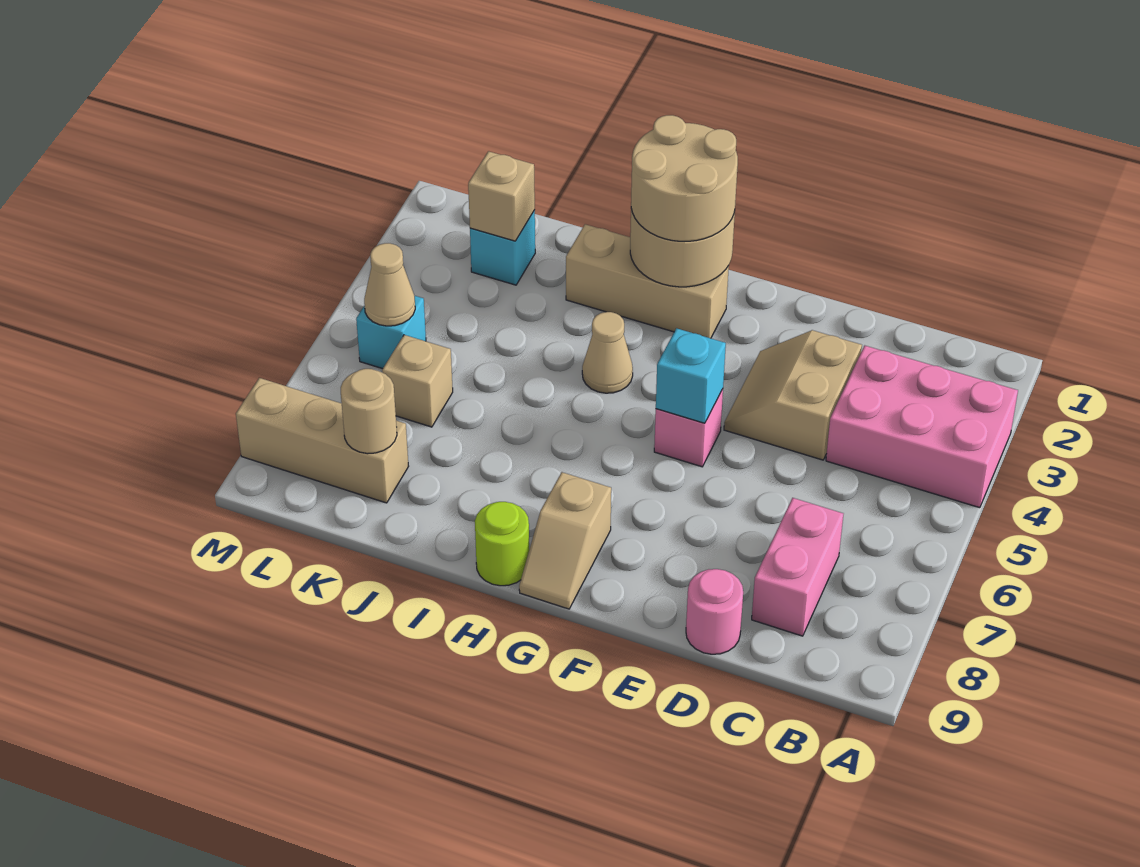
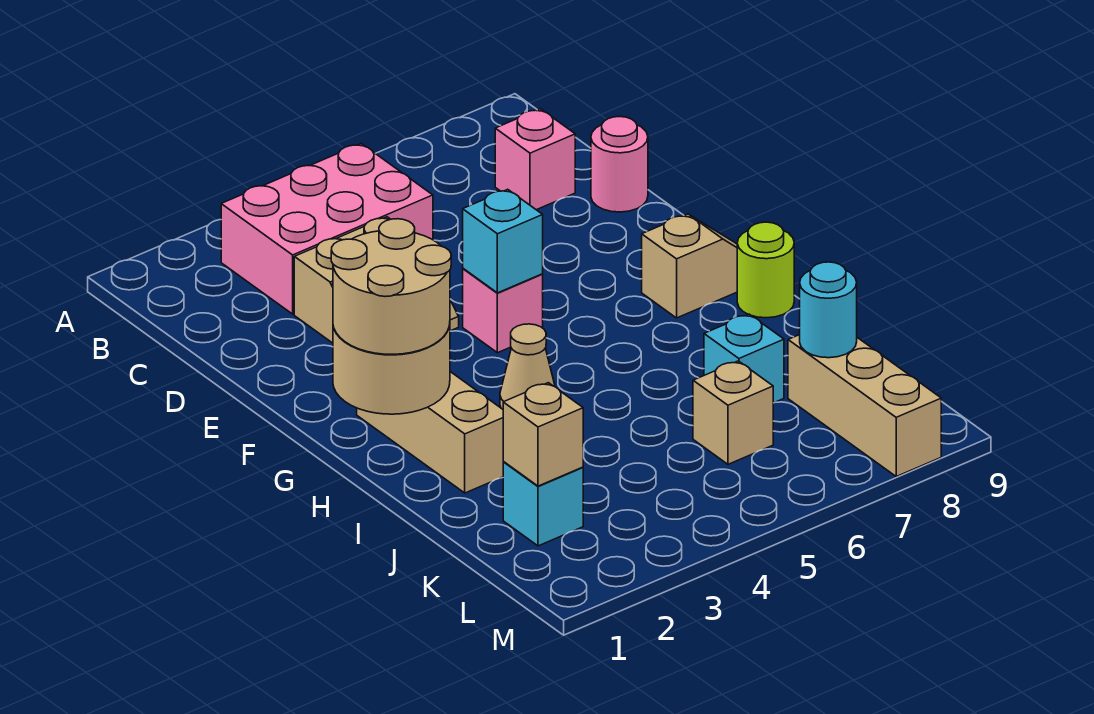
pink brick A3:C4 level 1 -> pink brick B3:C5 level 1
pink brick C7:C8 level 1 -> pink brick C8 level 1
tan round brick K8 level 2 -> cyan round brick K8 level 2
cyan brick L5 level 1 -> cyan brick J7 level 1
tan cone L5 level 2 -> none

